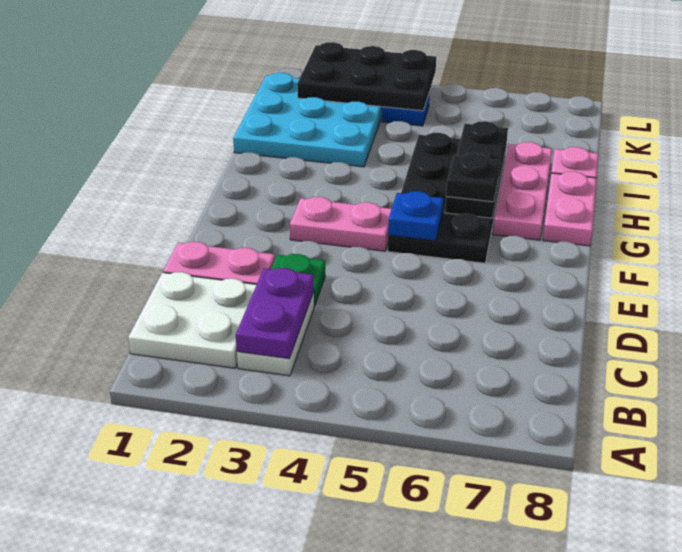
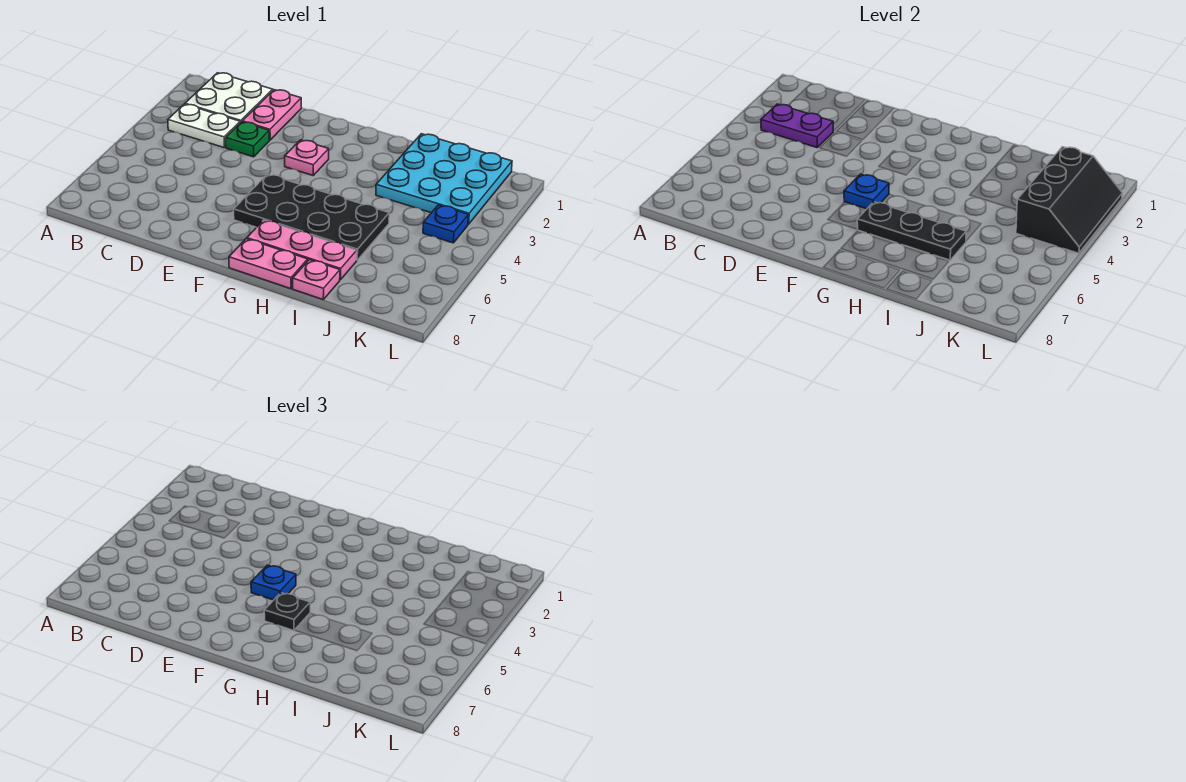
pink plate F3:F4 level 1 -> pink plate F3 level 1
none -> blue plate F5 level 3
black plate K2:L4 level 2 -> black slope K2:L4 level 2 top K

